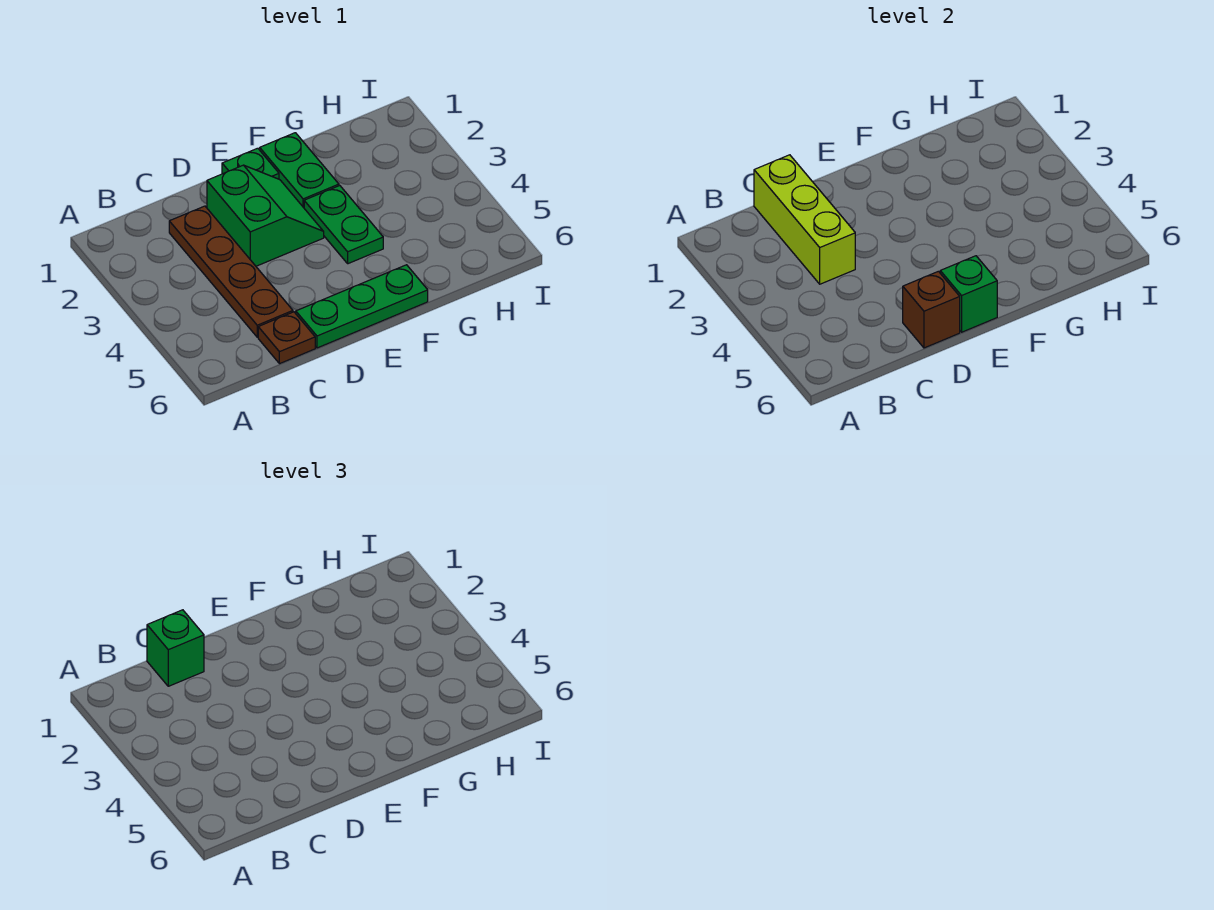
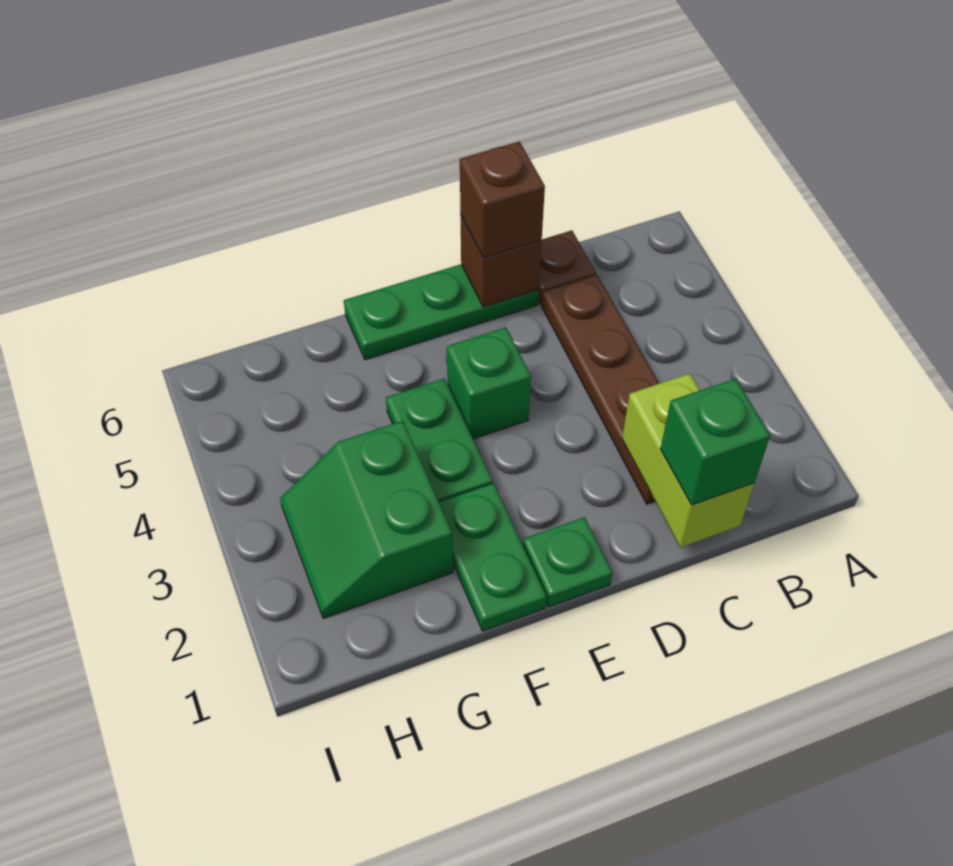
lime brick C1:C3 level 2 -> lime brick C1:C2 level 2
green slope D2:E3 level 1 top D -> green slope G2:H3 level 1 top G
none -> brown brick D6 level 3
green brick E6 level 2 -> green brick E4 level 1

